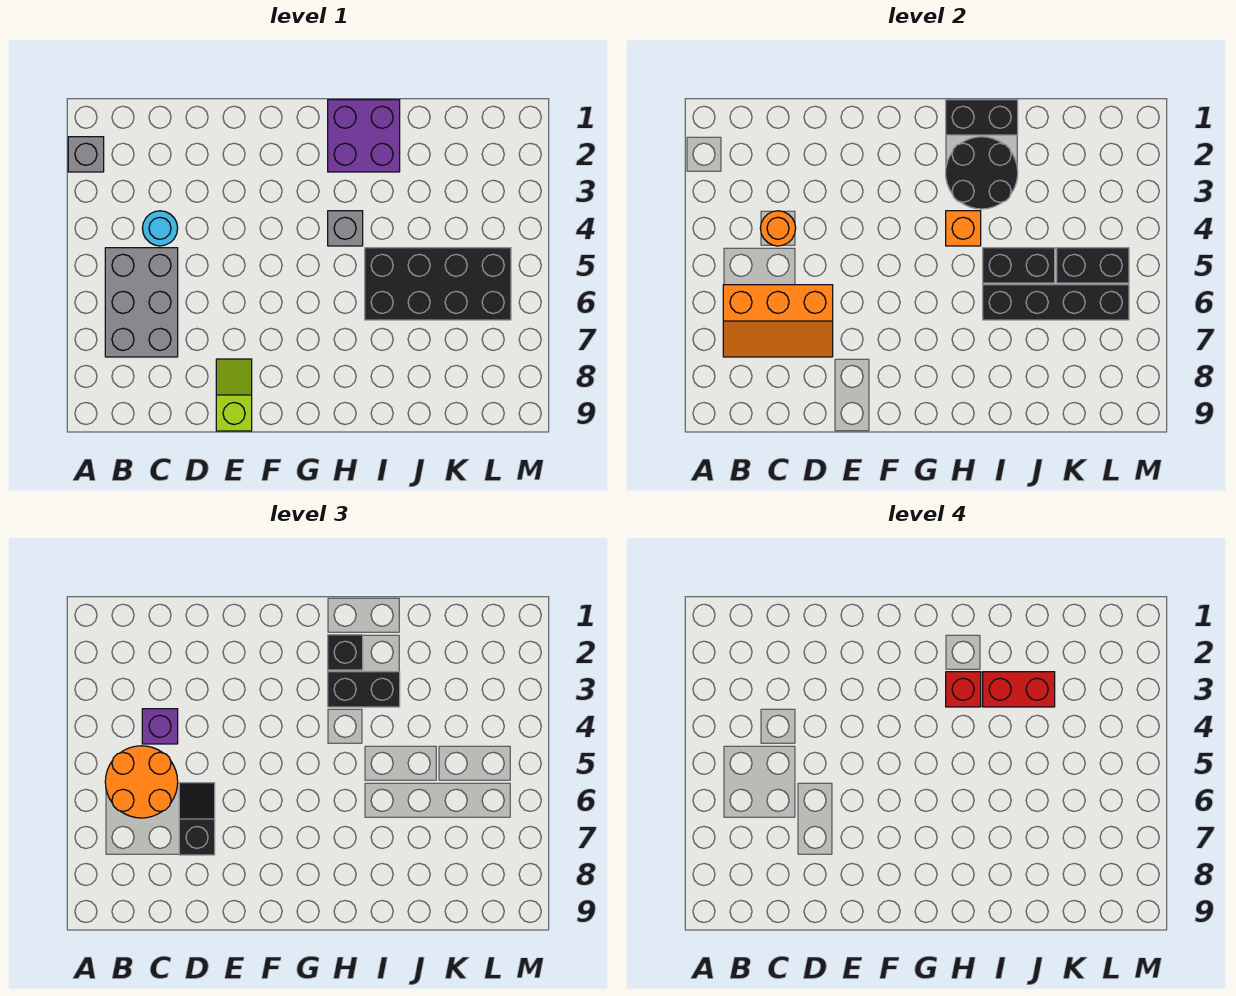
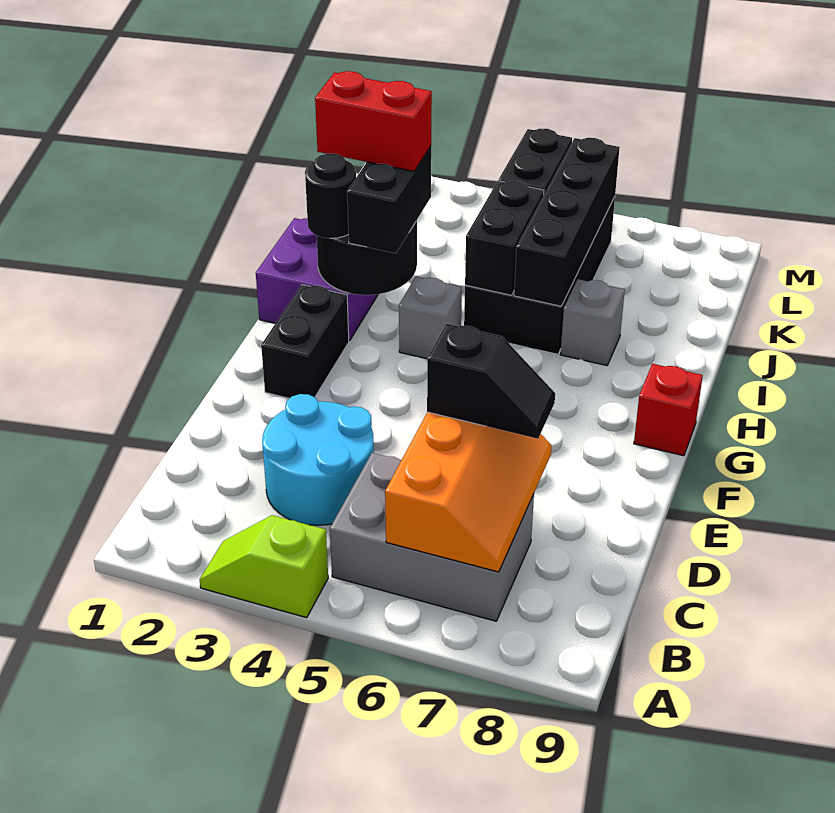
grey brick A2 level 1 -> grey brick I7 level 1
orange round brick B5:C6 level 3 -> none
cyan round brick C4 level 1 -> cyan round brick C3:D4 level 1
orange round brick C4 level 2 -> none
purple brick C4 level 3 -> none
black slope D6:D7 level 3 top 7 -> black slope D6:D7 level 3 top 6
lime slope E8:E9 level 1 top 9 -> lime slope A3:A4 level 1 top 4
black brick H1:I1 level 2 -> black brick F2:G2 level 1
black brick H2 level 3 -> black round brick H2 level 3
red brick H3 level 4 -> red brick G9 level 1
orange brick H4 level 2 -> none
red brick I3:J3 level 4 -> red brick I2:I3 level 4

